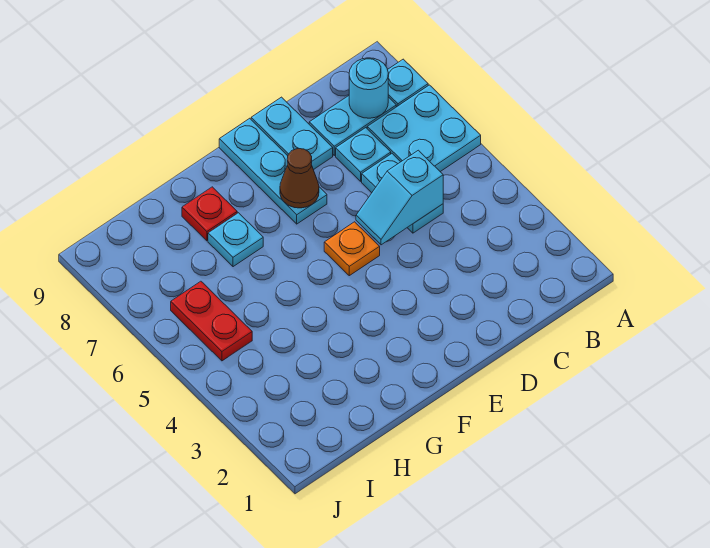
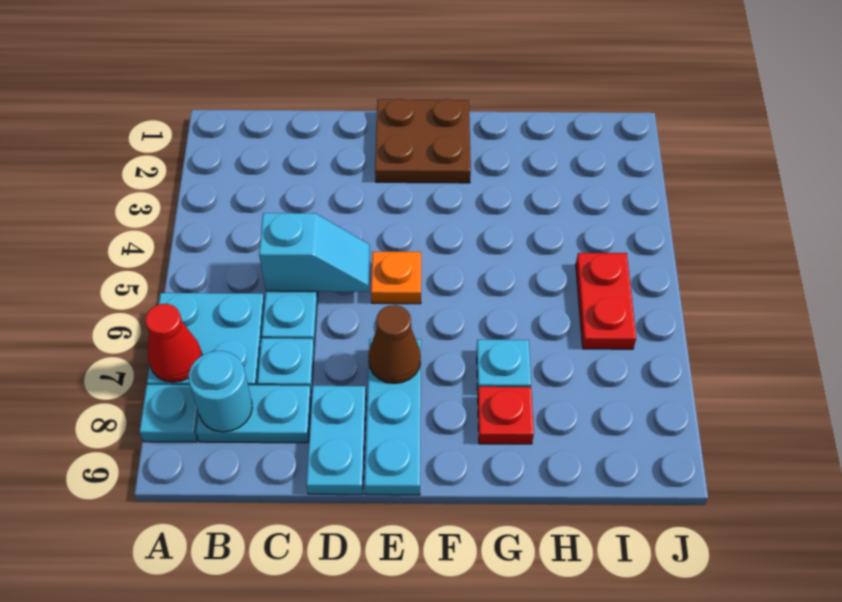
none -> red cone A7 level 2
none -> brown plate E1:F2 level 1

